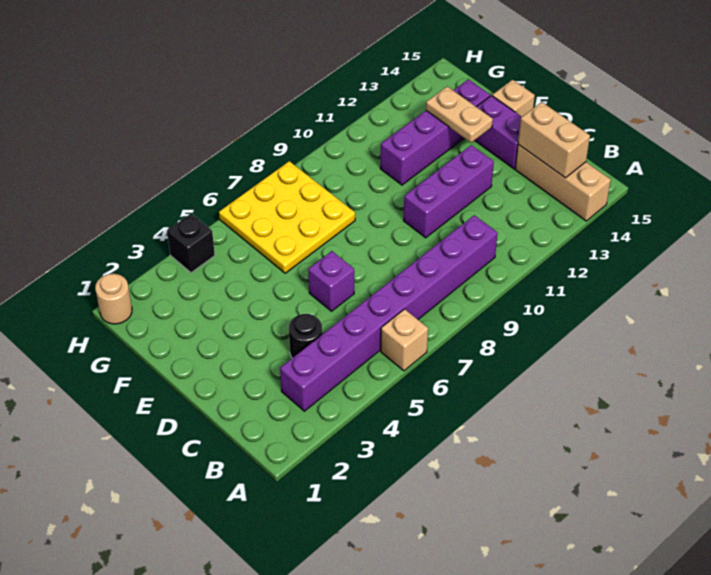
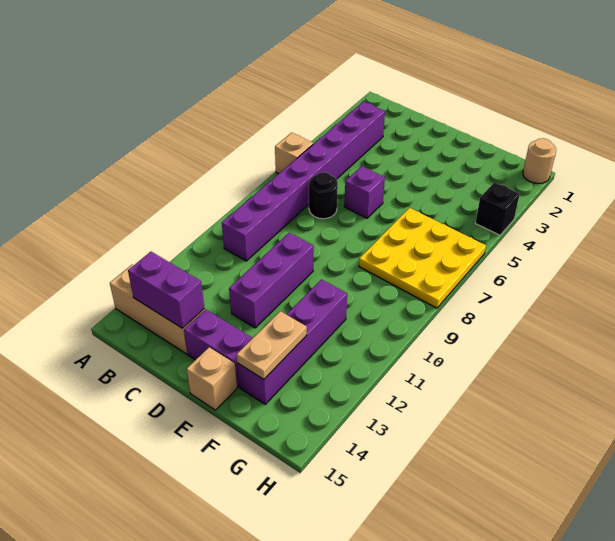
tan brick B14:C14 level 2 -> purple brick B14:C14 level 2
black round brick C4 level 1 -> black round brick C7 level 1
tan plate E13:F13 level 2 -> tan plate F13:F14 level 2

